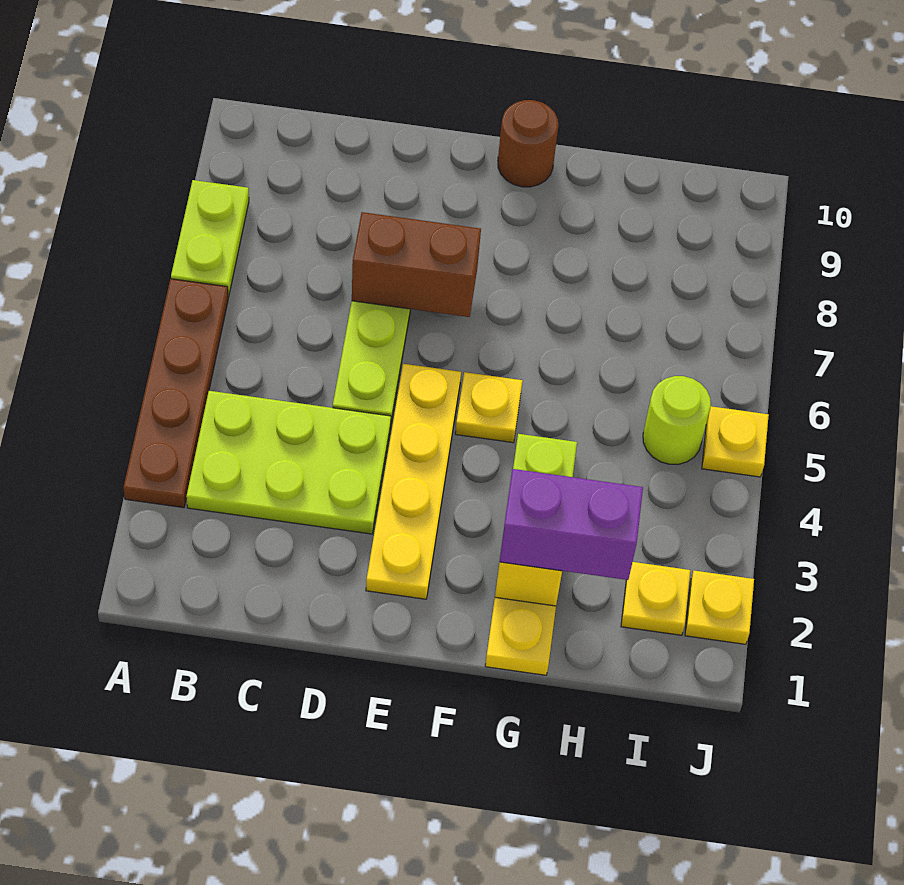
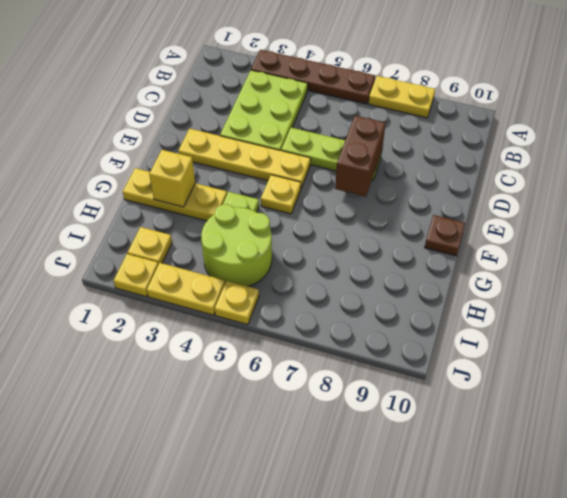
lime plate A7:A8 level 1 -> yellow plate A7:A8 level 1
brown round brick F10 level 1 -> brown plate F10 level 1
purple brick G2:H2 level 3 -> none
lime round brick I5 level 1 -> lime round brick H4:I5 level 1
none -> yellow plate J3:J4 level 1

